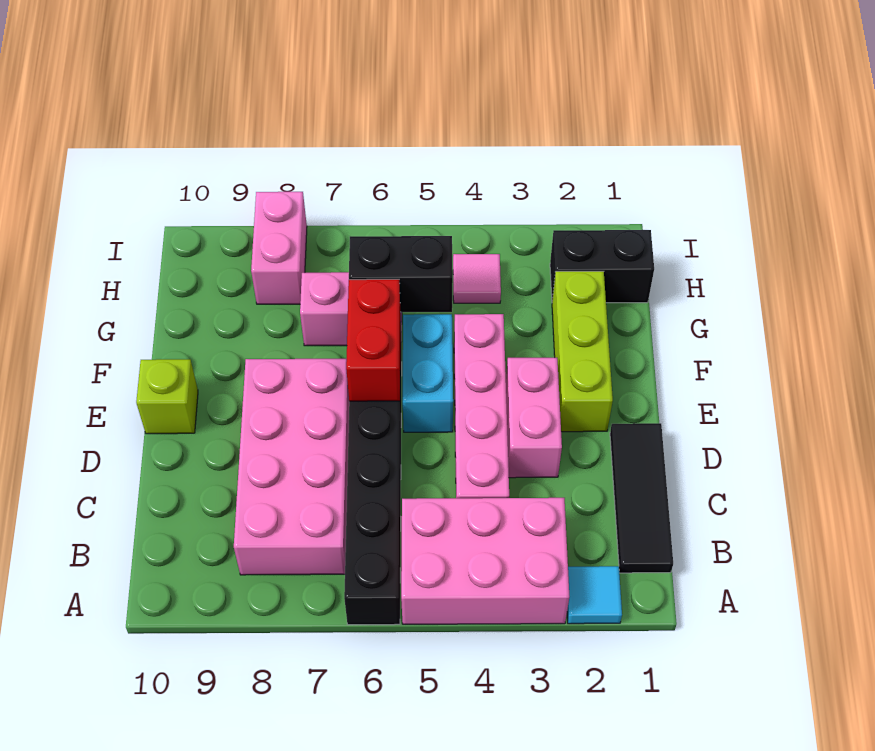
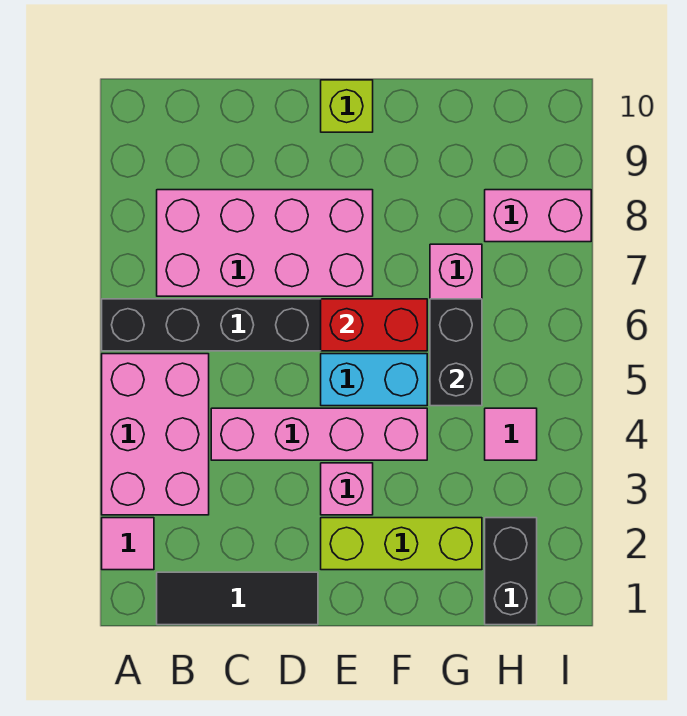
cyan tile A2 level 1 -> pink tile A2 level 1
pink brick D3:E3 level 1 -> pink brick E3 level 1

